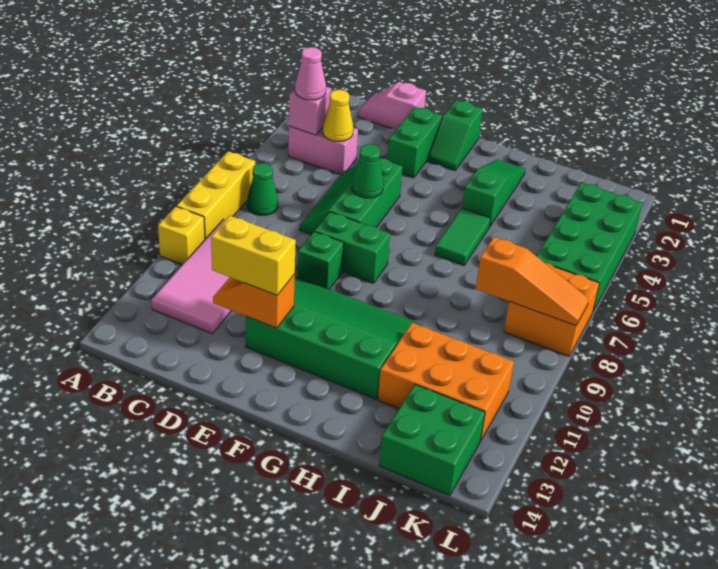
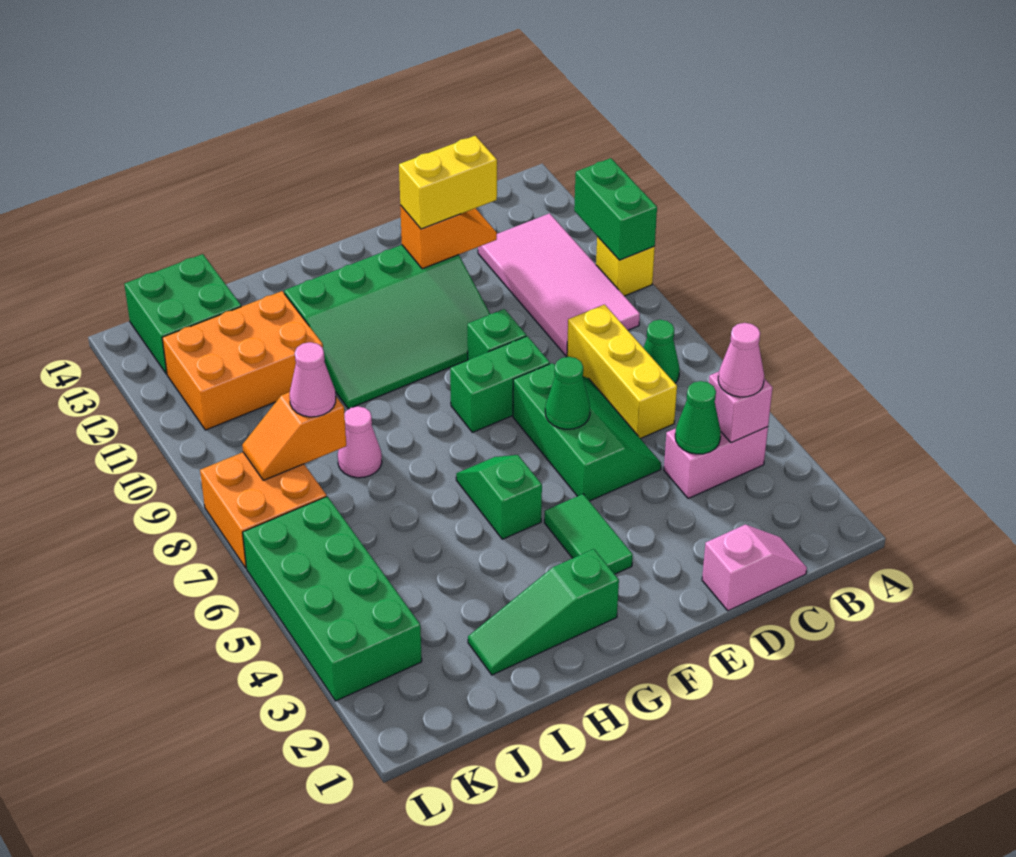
yellow brick A7:A9 level 1 -> yellow brick C6:C8 level 1
yellow cone C4 level 2 -> green cone C4 level 2
green brick E2:E3 level 1 -> green brick A10:A11 level 2
green slope F1:F2 level 1 top 1 -> green slope G5:G6 level 1 top 5
green slope H2:H4 level 1 top 4 -> green slope G2:I2 level 1 top G
green tile H5:H6 level 1 -> green tile F3:F4 level 1
none -> pink cone I8 level 1
orange slope J8:L8 level 2 top J -> orange slope J8:K8 level 2 top J
none -> pink cone J8 level 3

